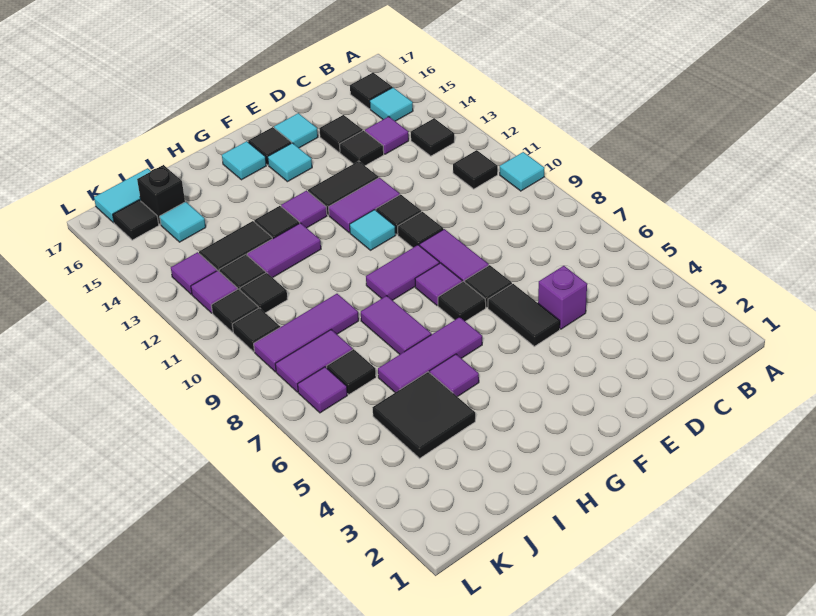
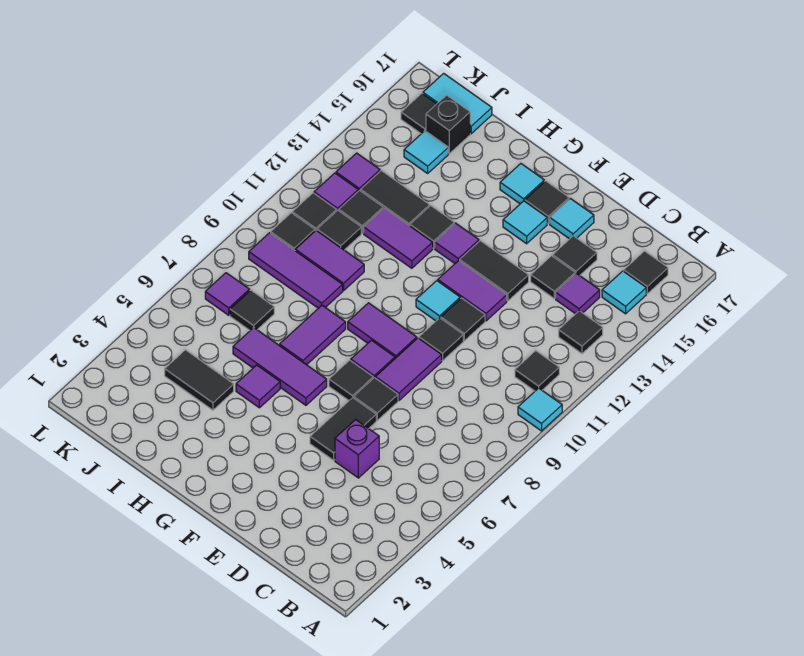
black tile I4:J5 level 1 -> black tile I4:J4 level 1
purple tile J8:K8 level 1 -> purple tile I10:J10 level 1

